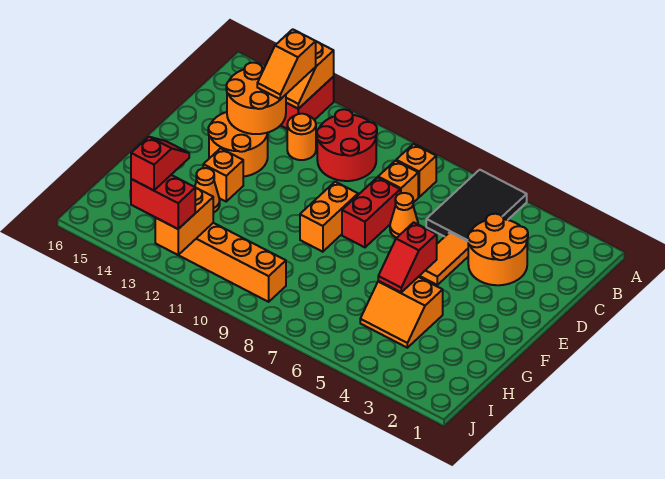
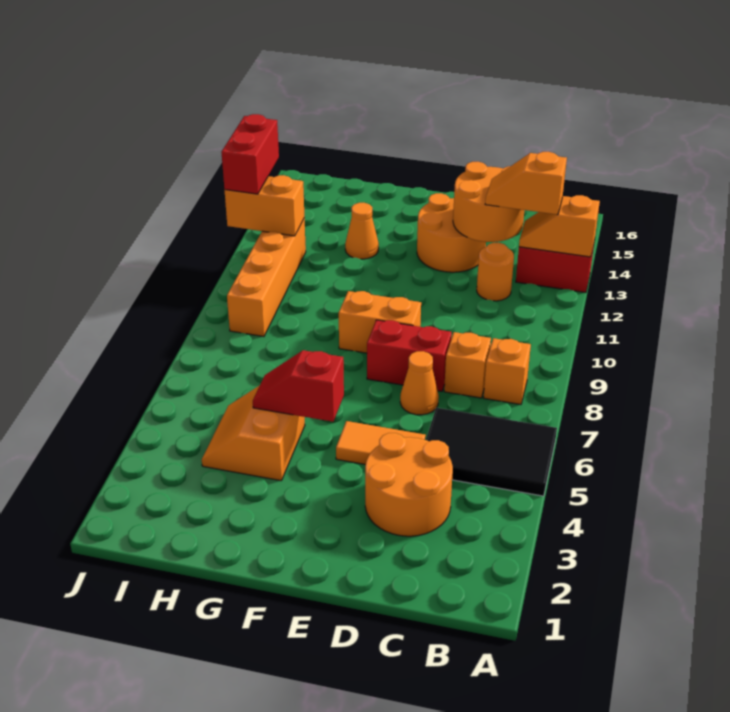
red round brick B10:C11 level 1 -> none
orange brick F13 level 1 -> none
red slope I13:J13 level 4 top J -> none

